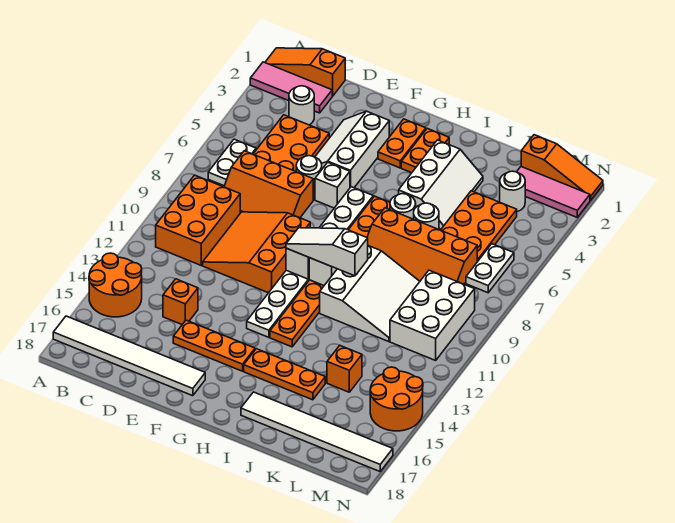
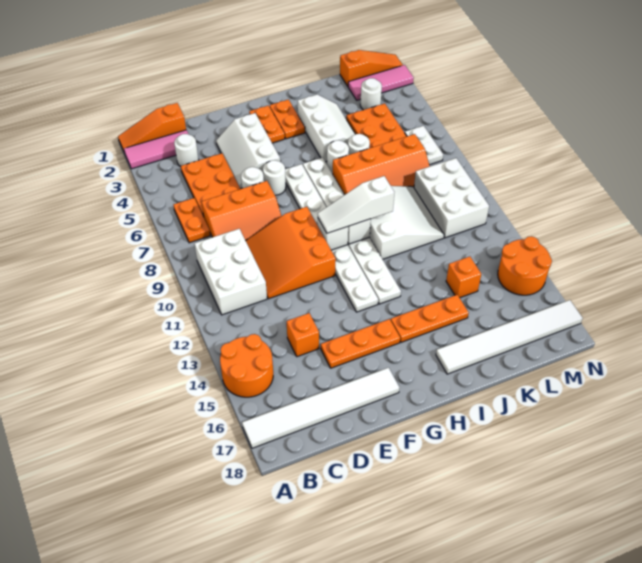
white plate B6:B7 level 1 -> orange plate B6:B7 level 1
orange brick B9:C11 level 1 -> white brick B9:C11 level 1
white brick F6 level 1 -> white round brick F6 level 1
orange plate H6:H13 level 1 -> white plate H6:H13 level 1

